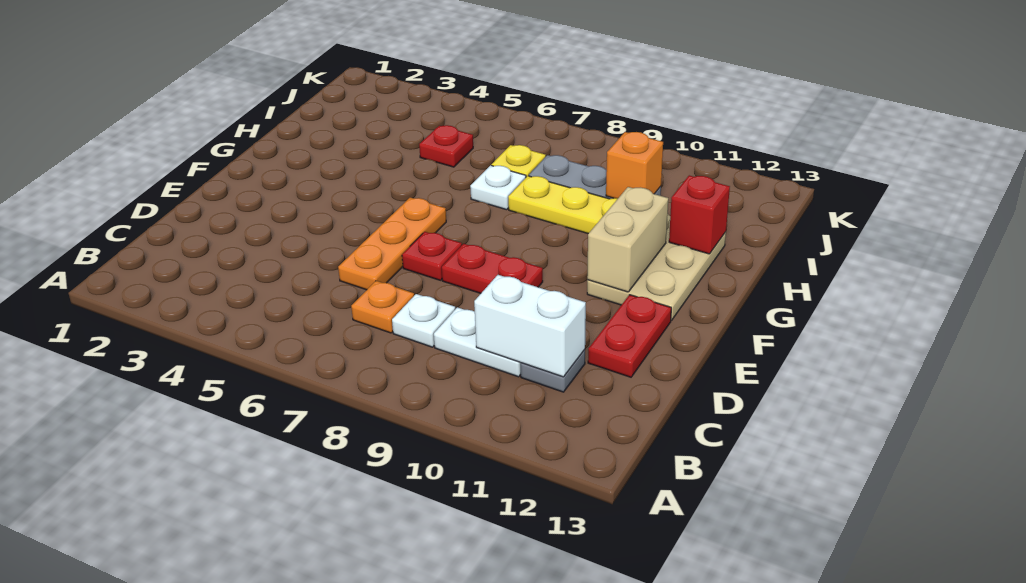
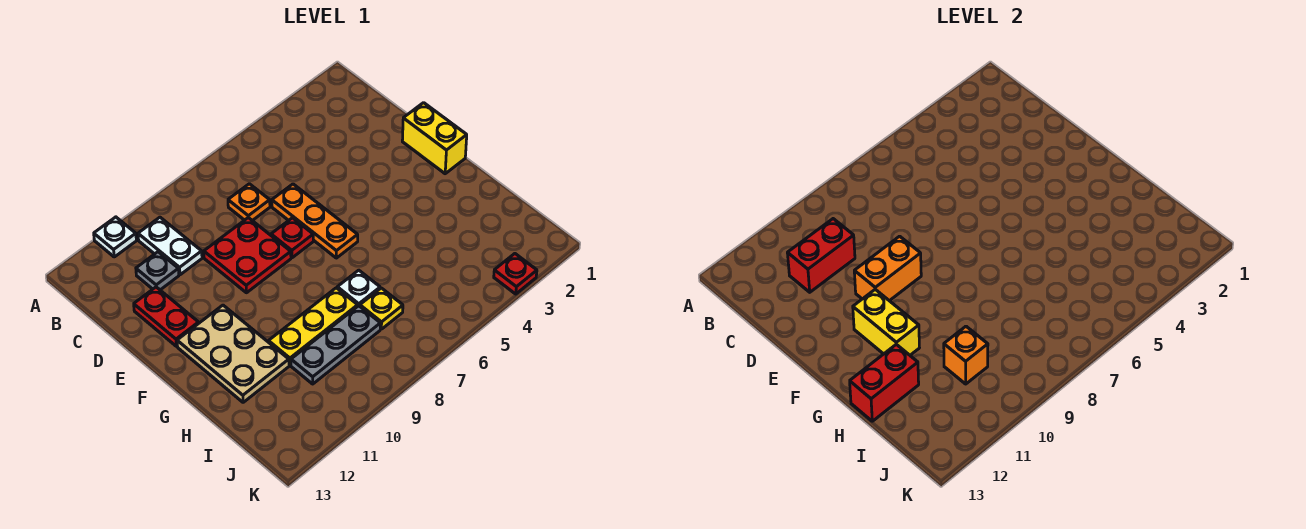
white plate C8 level 1 -> white plate A11 level 1
white plate C9:C10 level 1 -> white plate B10:C10 level 1
white brick C10:C11 level 2 -> red brick C10:C11 level 2
none -> yellow brick E1:F1 level 1
red plate E8:E9 level 1 -> red plate D8:E9 level 1
none -> orange brick E9:E10 level 2
tan brick F11:G11 level 2 -> yellow brick F11:G11 level 2
red brick H12 level 2 -> red brick H12:H13 level 2
red plate I5 level 1 -> red plate K3 level 1

